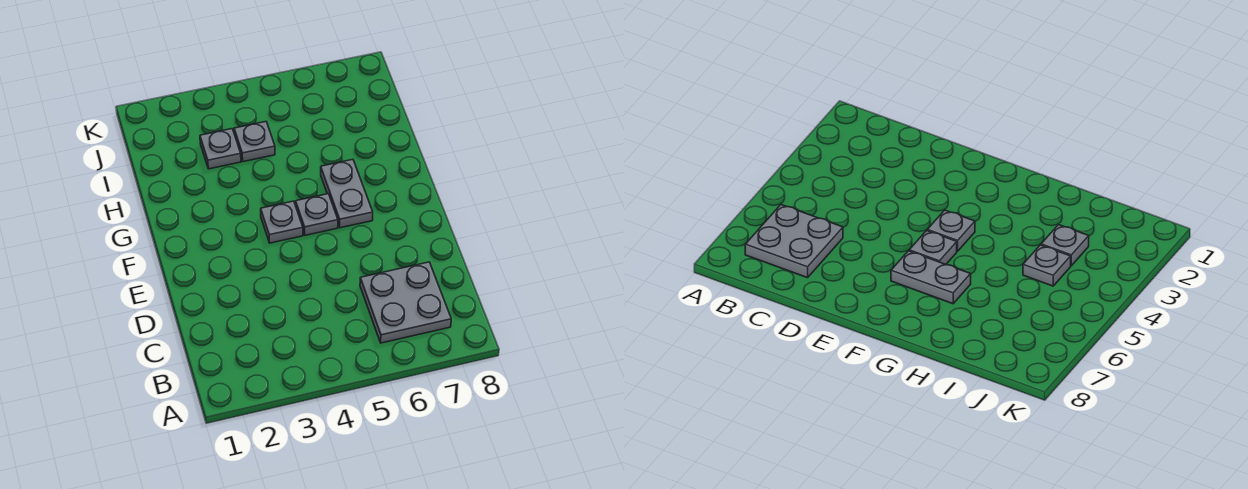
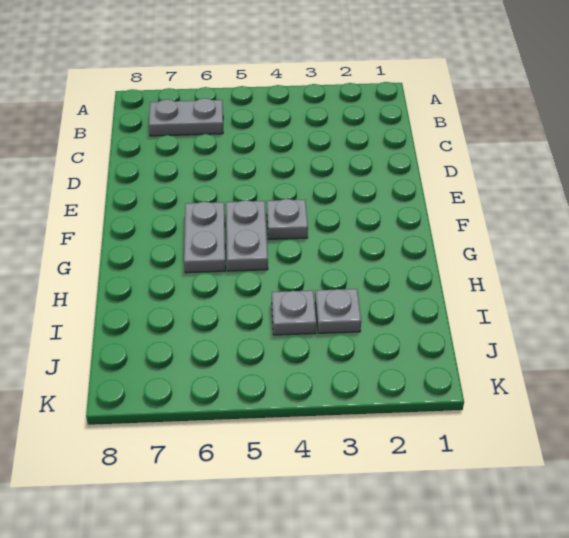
grey plate B6:C7 level 1 -> grey plate B6:B7 level 1
grey plate F5 level 1 -> grey plate F5:G5 level 1

